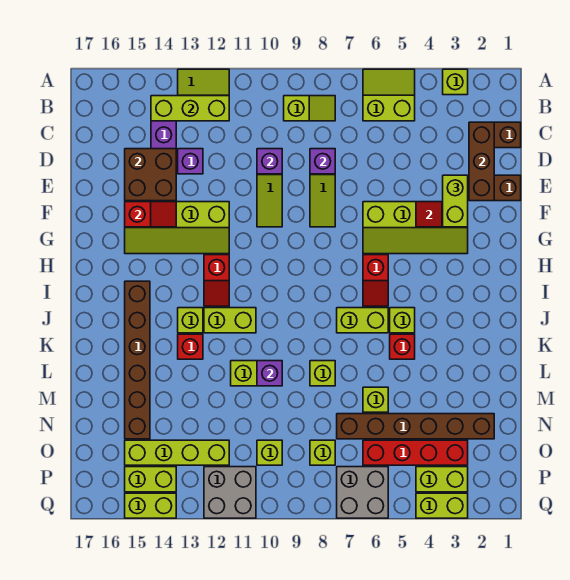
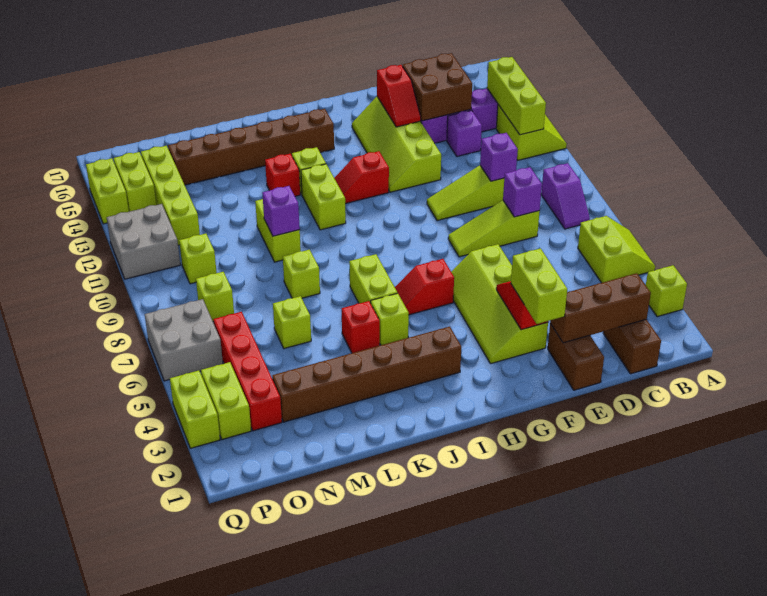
lime slope B8:B9 level 1 top 9 -> purple slope B8:B9 level 1 top 9
lime brick E3:F3 level 3 -> lime brick F2:F3 level 3
brown brick N2:N7 level 1 -> brown brick I3:N3 level 1

